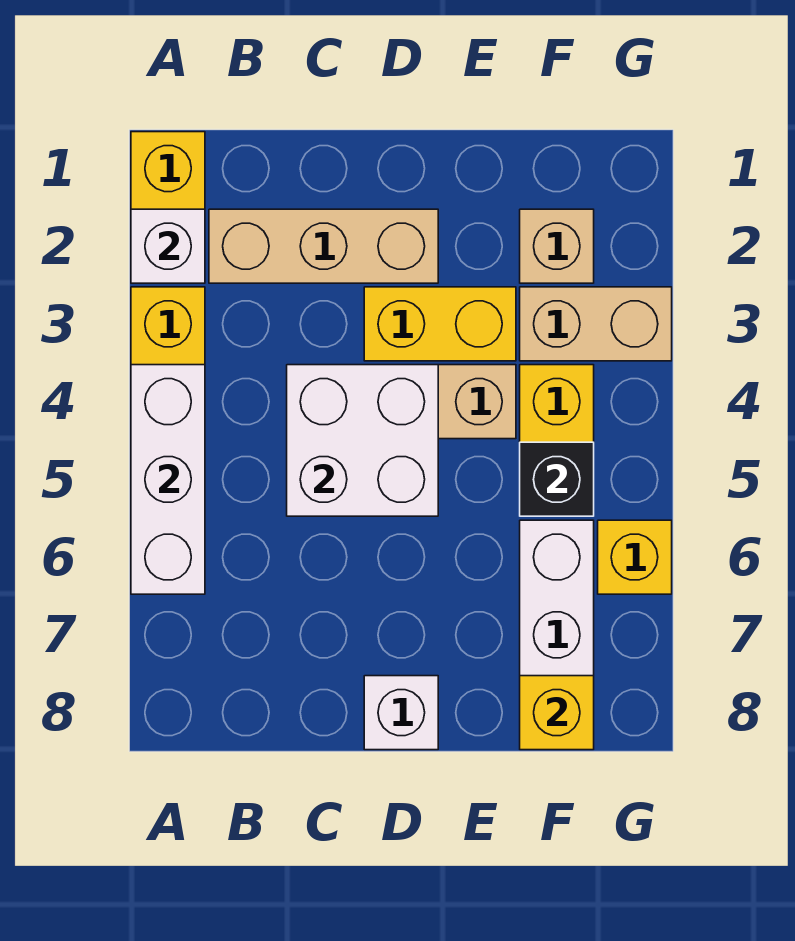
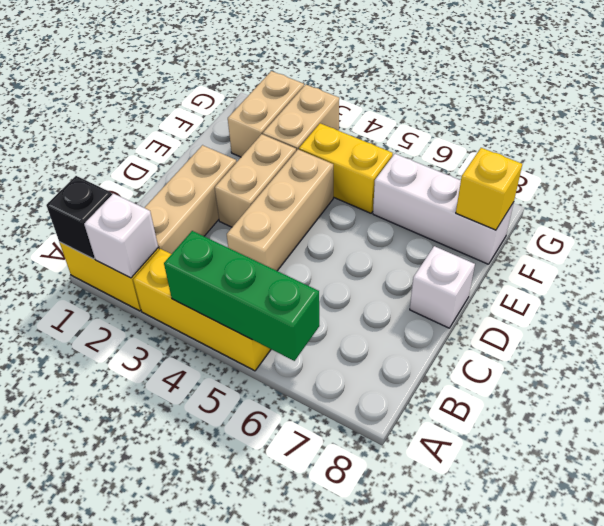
white brick A4:A6 level 2 -> green brick A4:A6 level 2
white brick C4:D5 level 2 -> none
yellow brick D3:E3 level 1 -> tan brick D3:E3 level 1
tan brick F2 level 1 -> tan brick F2:G2 level 1
black brick F5 level 2 -> black brick A1 level 2
yellow brick G6 level 1 -> none

